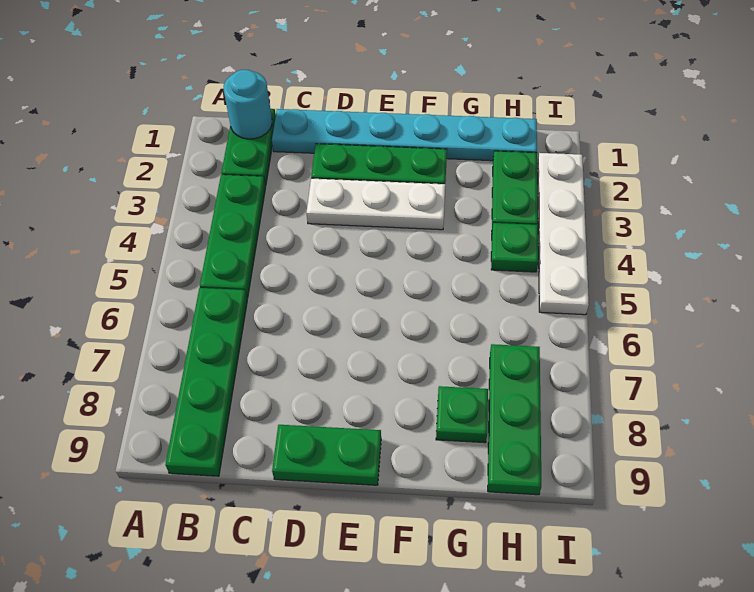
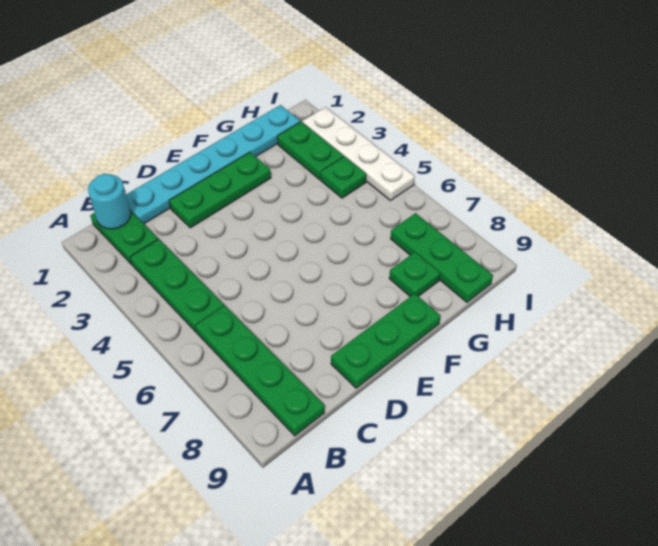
white plate D3:F3 level 1 -> none
green plate D9:E9 level 1 -> green plate D9:F9 level 1

